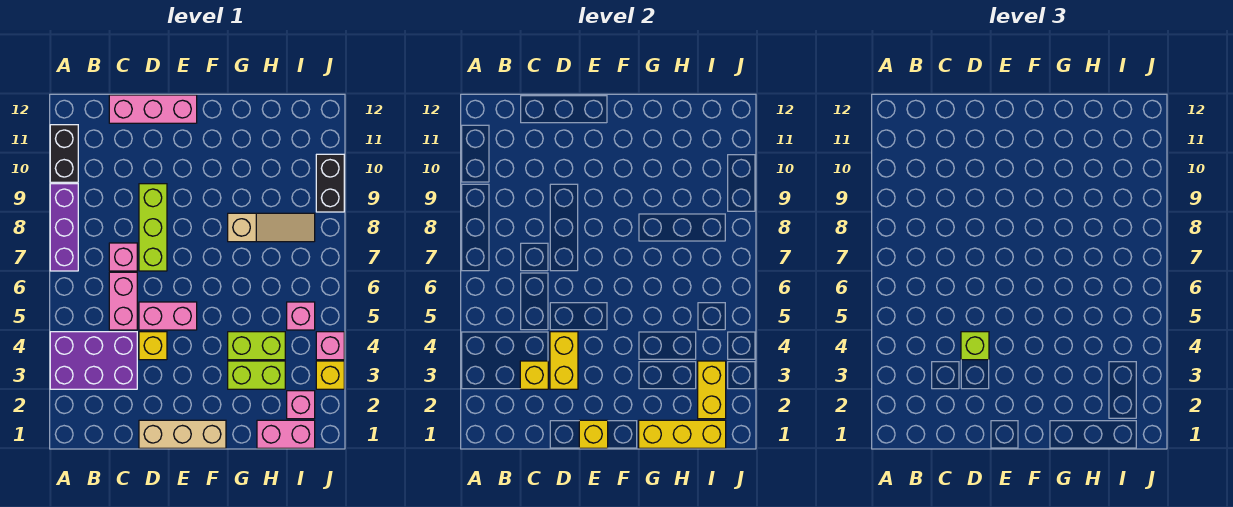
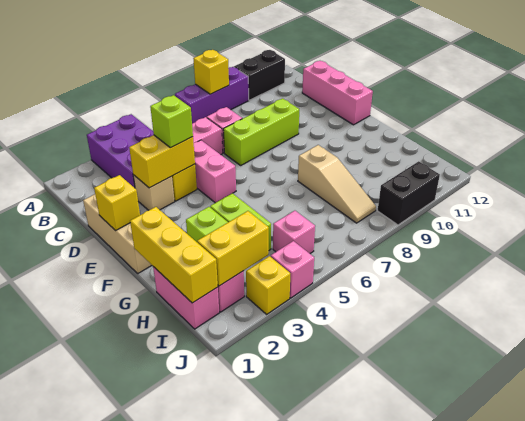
yellow brick C3 level 2 -> yellow brick A8 level 2
none -> tan brick D3 level 1

